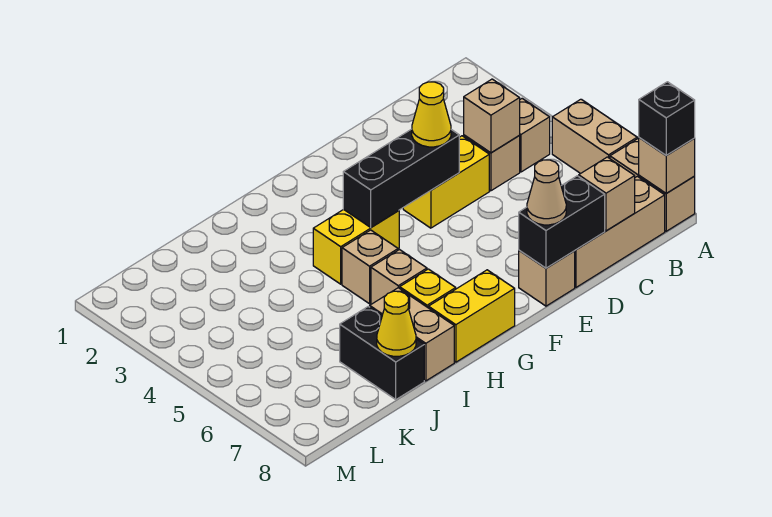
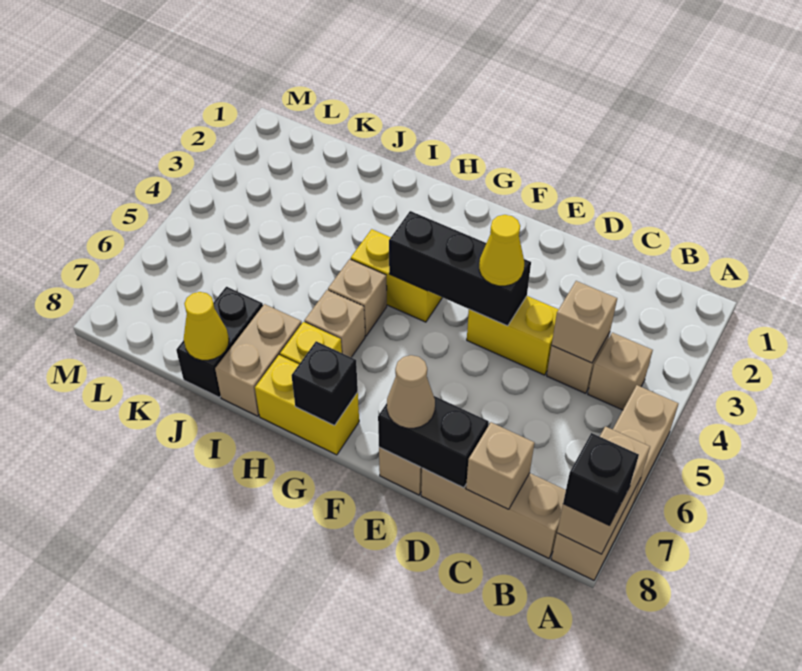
tan brick A8 level 2 -> tan brick A7:A8 level 2
none -> black brick G8 level 2

